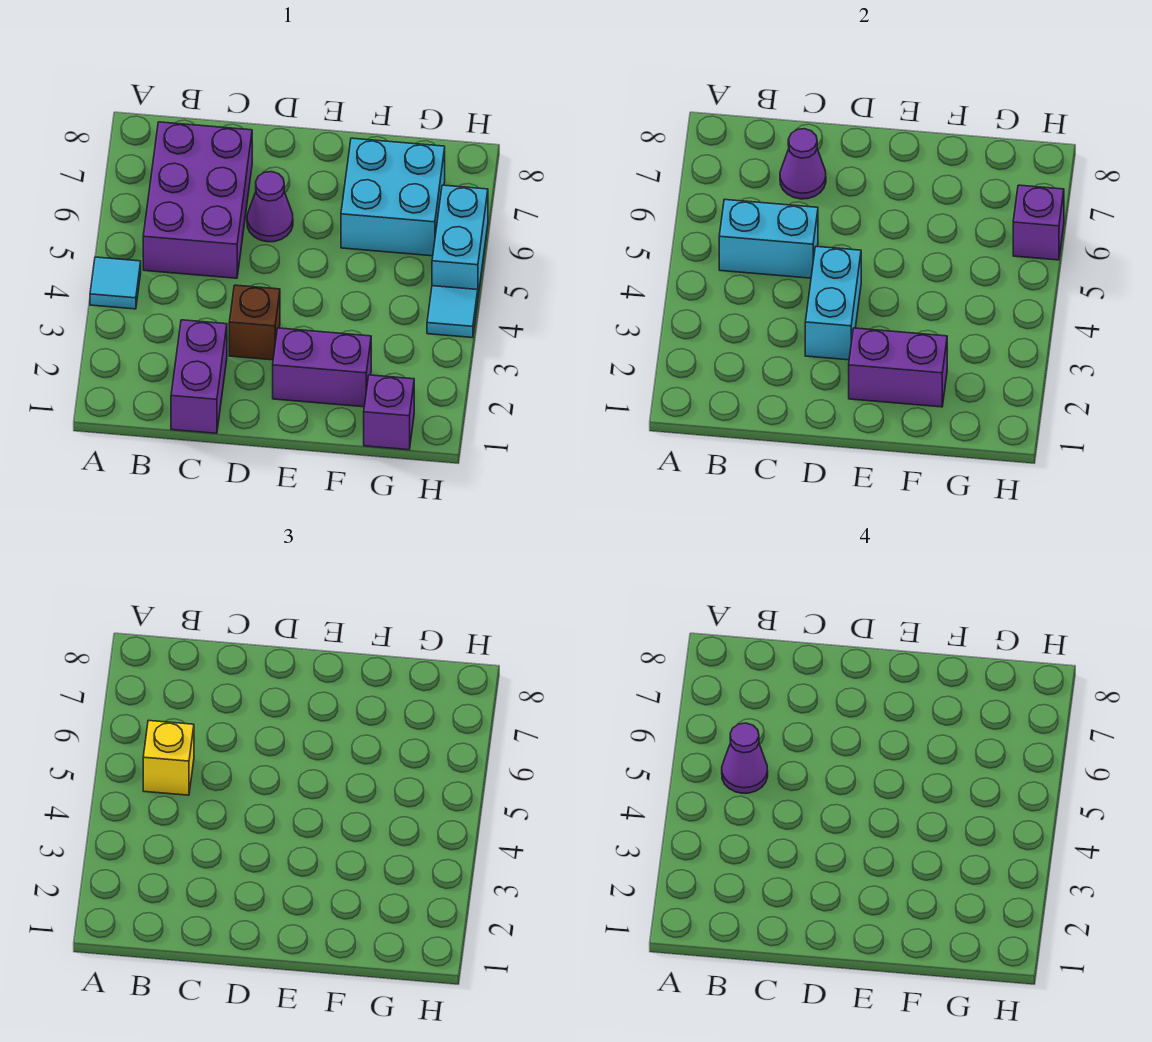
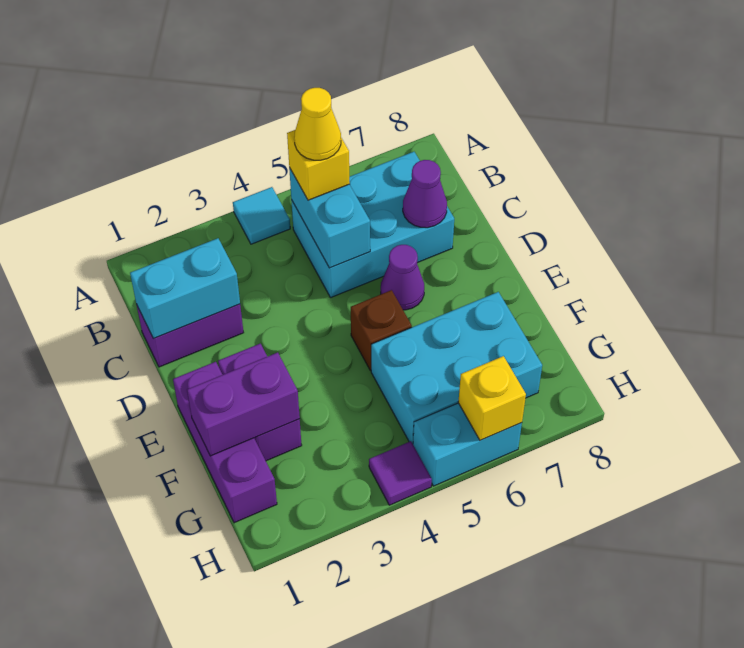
purple brick B5:C7 level 1 -> cyan brick B5:C7 level 1
purple cone B5 level 4 -> yellow cone B5 level 4
brown brick D3 level 1 -> brown brick E5 level 1
cyan brick D3:D4 level 2 -> cyan brick C1:C2 level 2
purple brick E2:F2 level 2 -> purple brick F1:F2 level 2
cyan brick F6:G7 level 1 -> cyan brick F5:G7 level 1
purple brick G1 level 1 -> purple brick E1:G1 level 1
cyan tile H4 level 1 -> purple tile H4 level 1
purple brick H6 level 2 -> yellow brick H6 level 2

